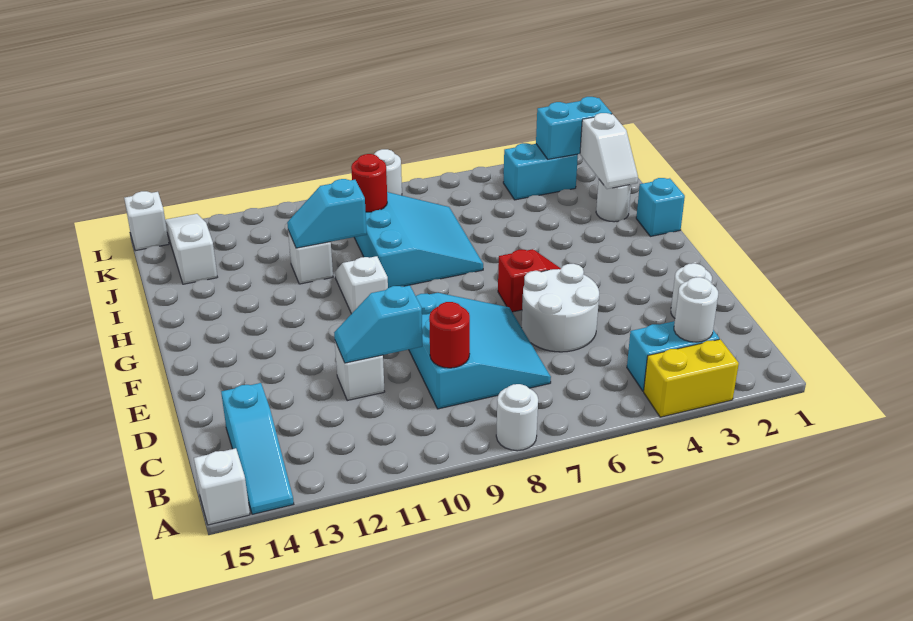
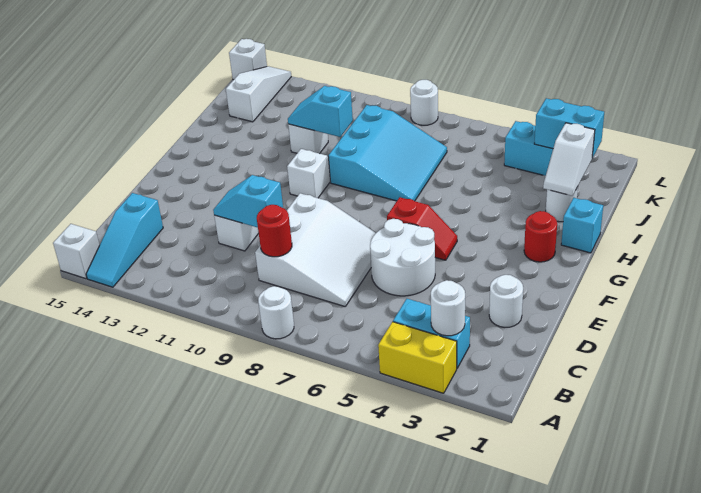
cyan slope C7:E9 level 1 top 9 -> white slope C7:E9 level 1 top 9
red round brick J9 level 2 -> red round brick G2 level 1

